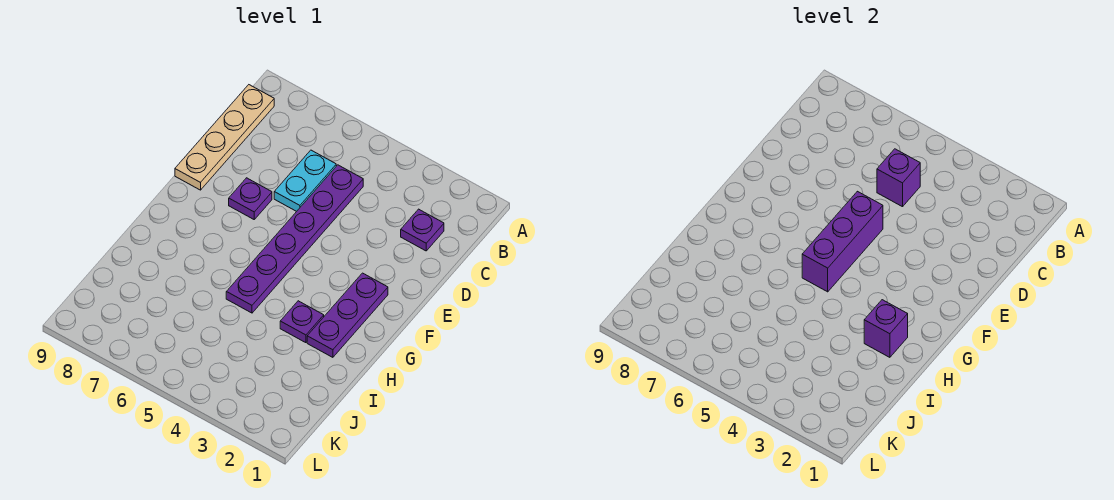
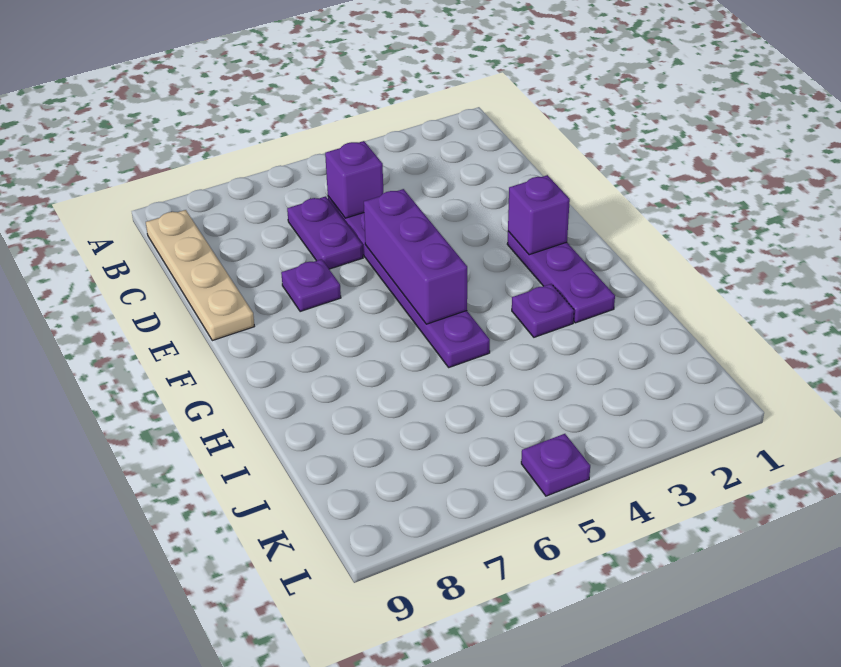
purple plate C2 level 1 -> purple plate L5 level 1
cyan plate C6:D6 level 1 -> purple plate C6:D6 level 1
purple brick H2 level 2 -> purple brick F2 level 2

